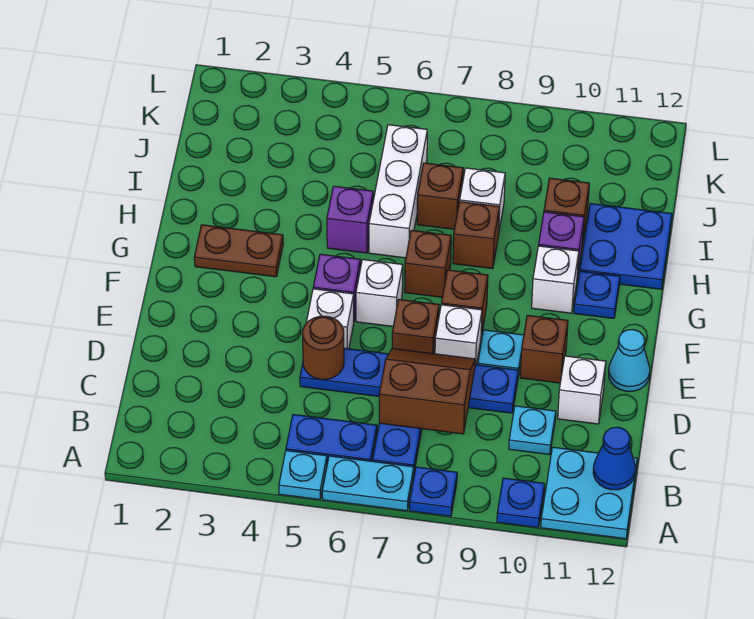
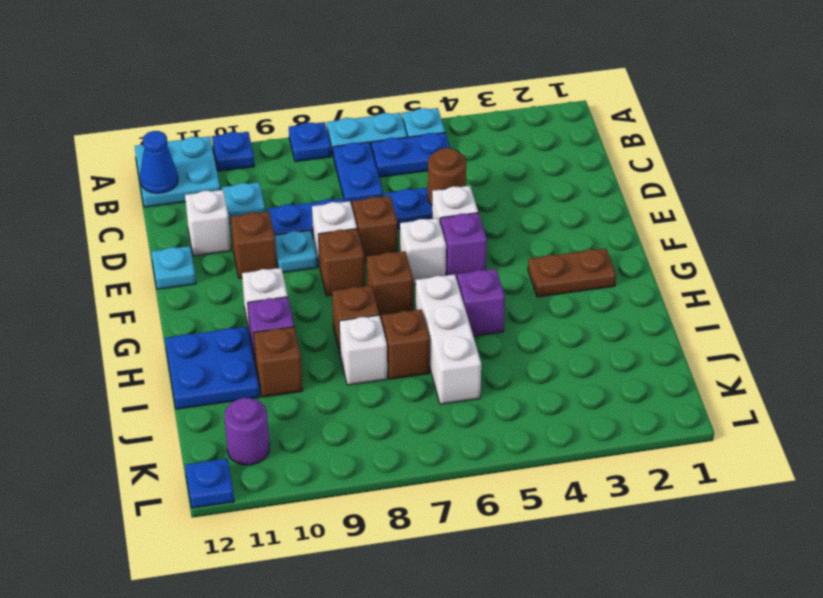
brown slope C7:D8 level 2 top C -> none
cyan cone E12 level 1 -> cyan plate E12 level 1
blue plate G11 level 1 -> blue plate L12 level 1
none -> purple round brick K11 level 1

